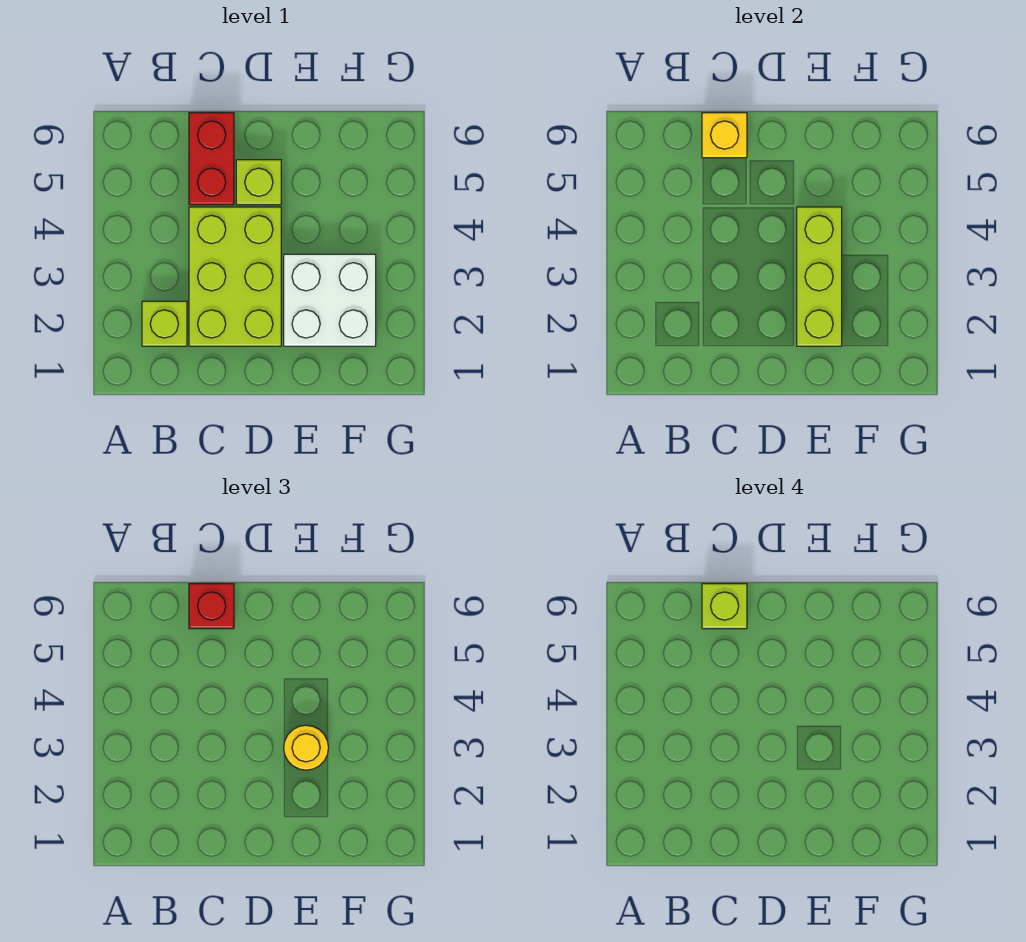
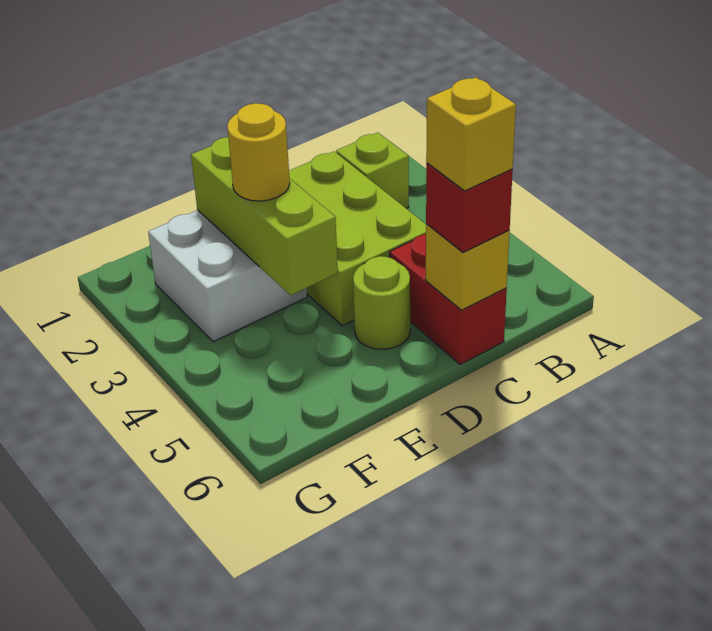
lime brick C6 level 4 -> yellow brick C6 level 4
lime brick D5 level 1 -> lime round brick D5 level 1

